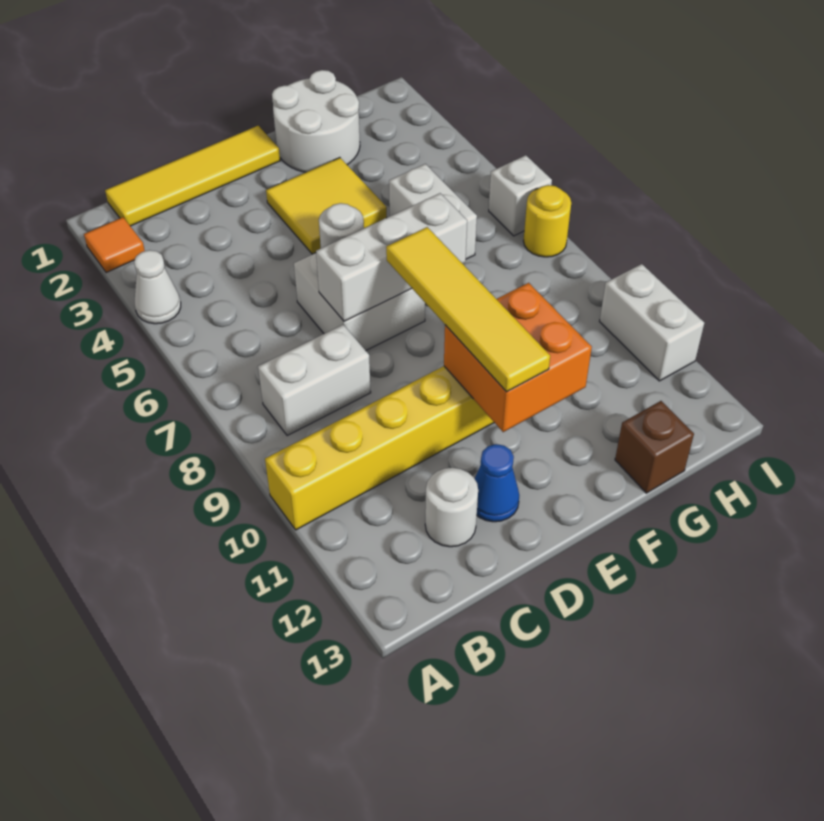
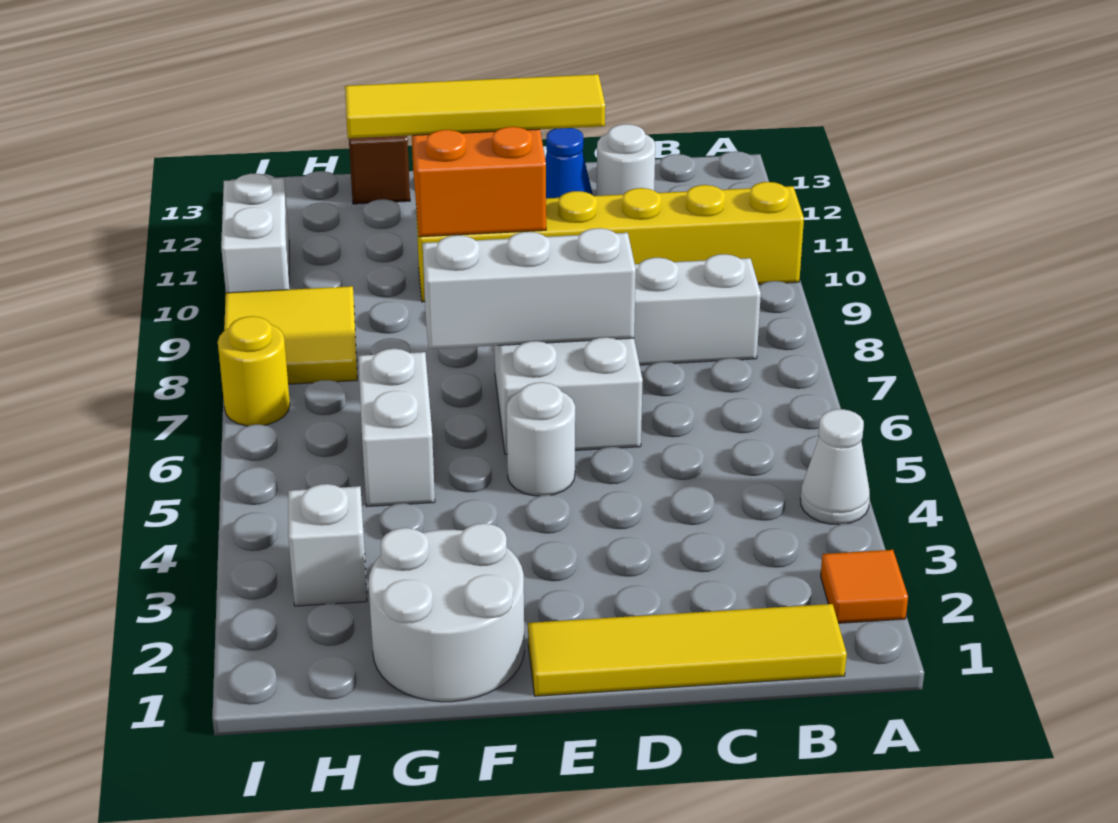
yellow tile E3:F4 level 1 -> yellow tile H8:I9 level 1
yellow tile E8:E11 level 3 -> yellow tile D11:G11 level 3
white brick I6 level 1 -> white brick H3 level 1

